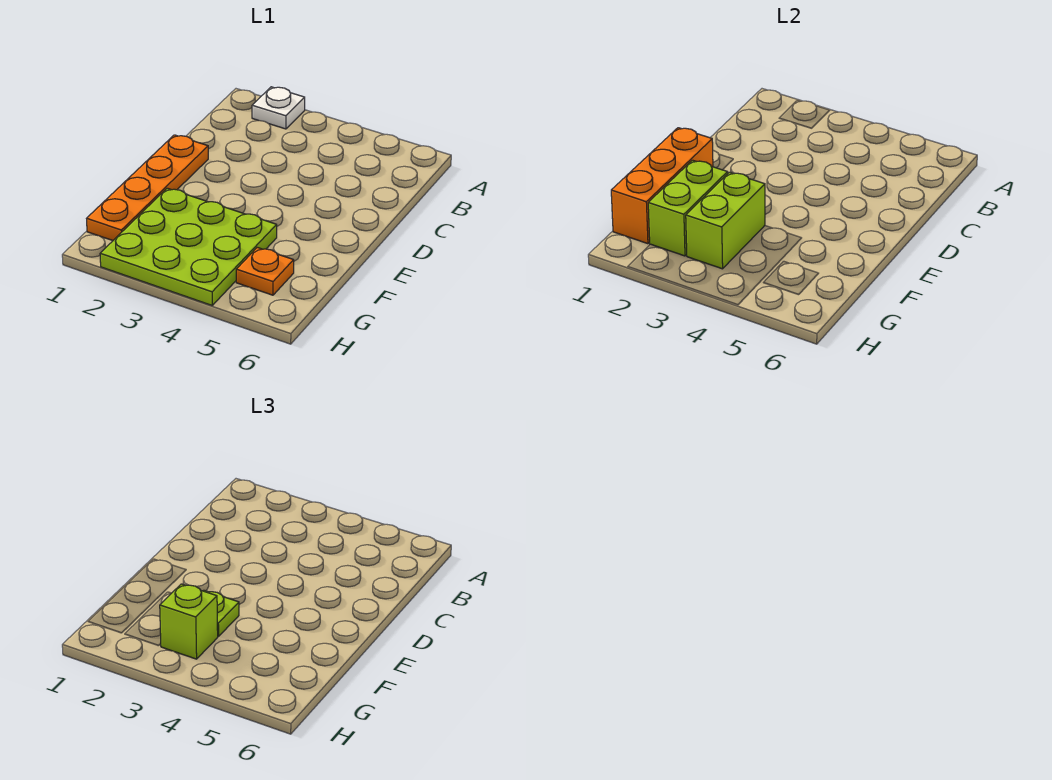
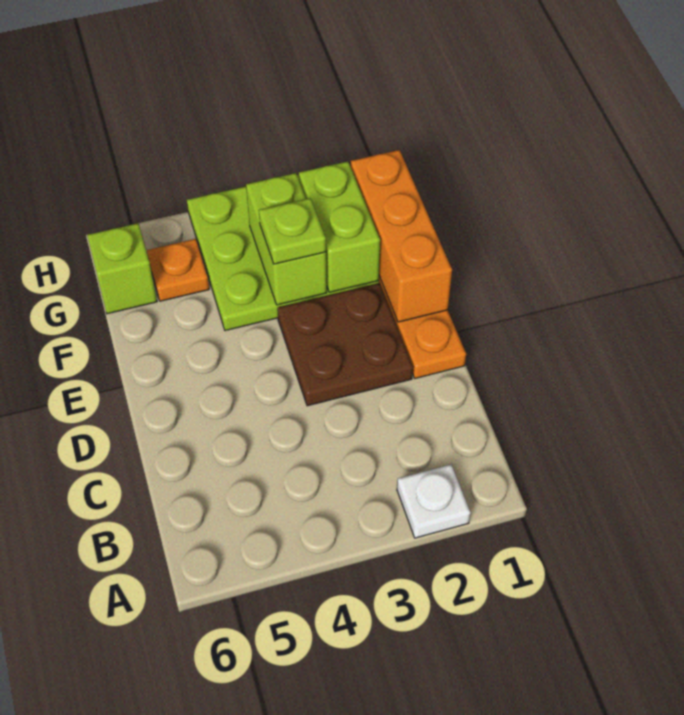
none -> brown plate D2:E3 level 1
lime brick G3 level 3 -> lime brick G6 level 1

